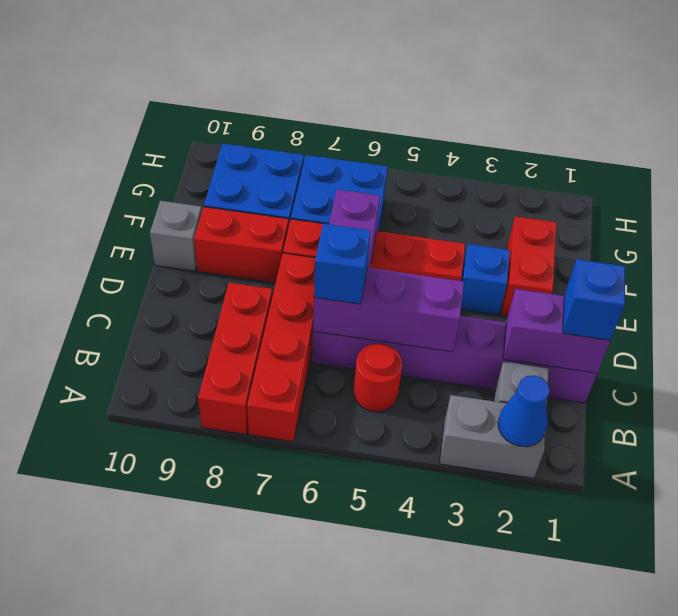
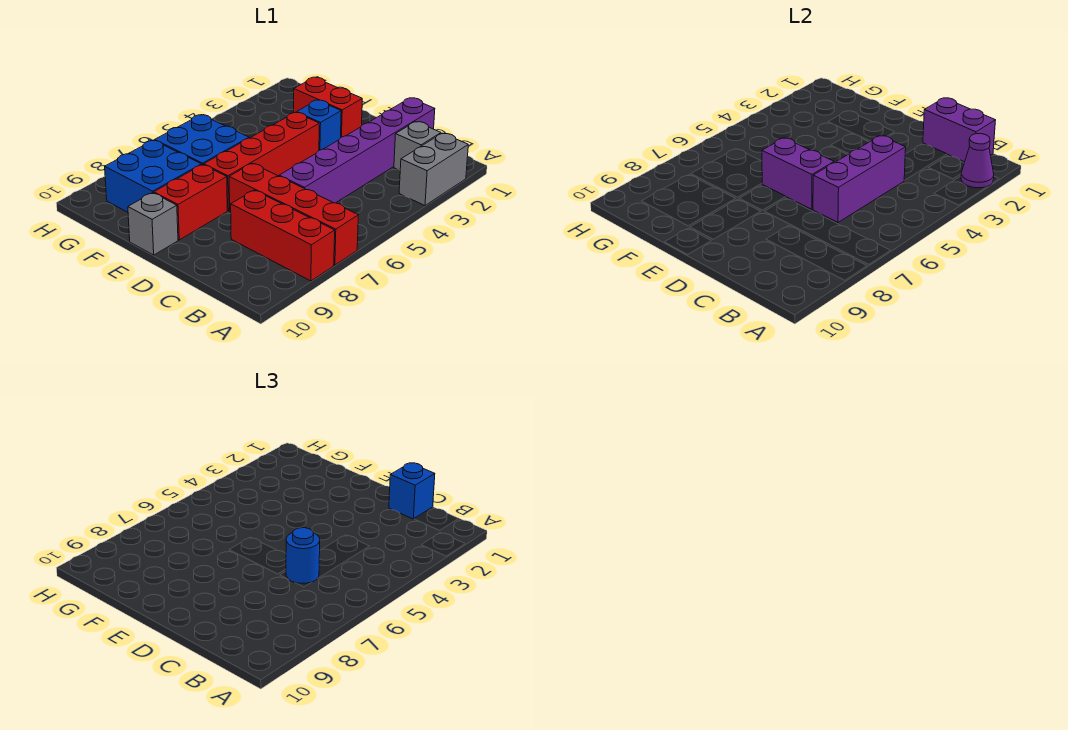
blue cone A2 level 2 -> purple cone A2 level 2
red round brick B5 level 1 -> none
purple brick C1:C2 level 2 -> purple brick B1:C1 level 2
blue brick C6 level 3 -> blue round brick C6 level 3

